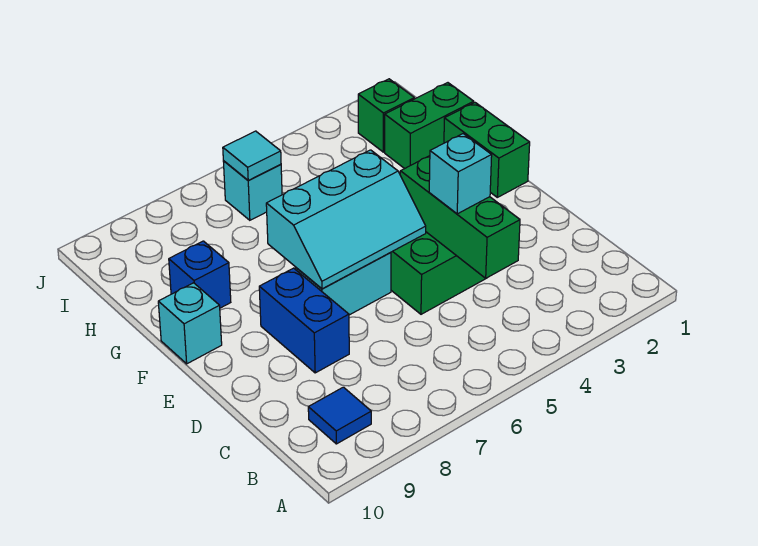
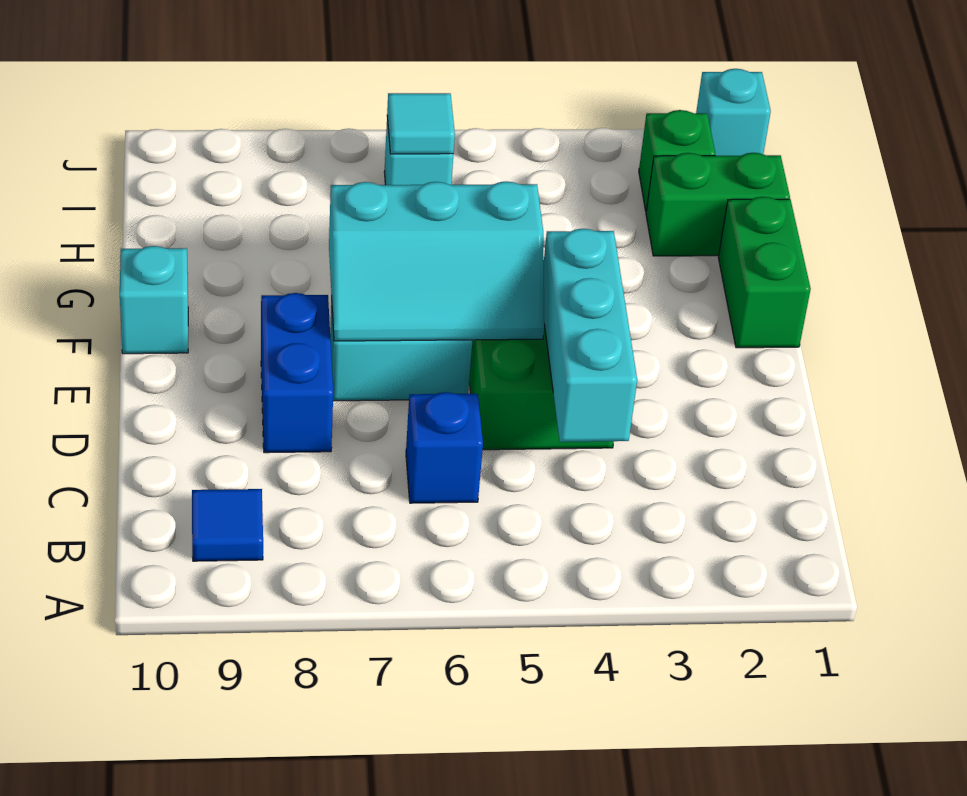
green brick C4:E4 level 2 -> cyan brick C4:E4 level 2
cyan brick D4 level 3 -> cyan brick J1 level 1
blue brick G9 level 1 -> blue brick C6 level 1

